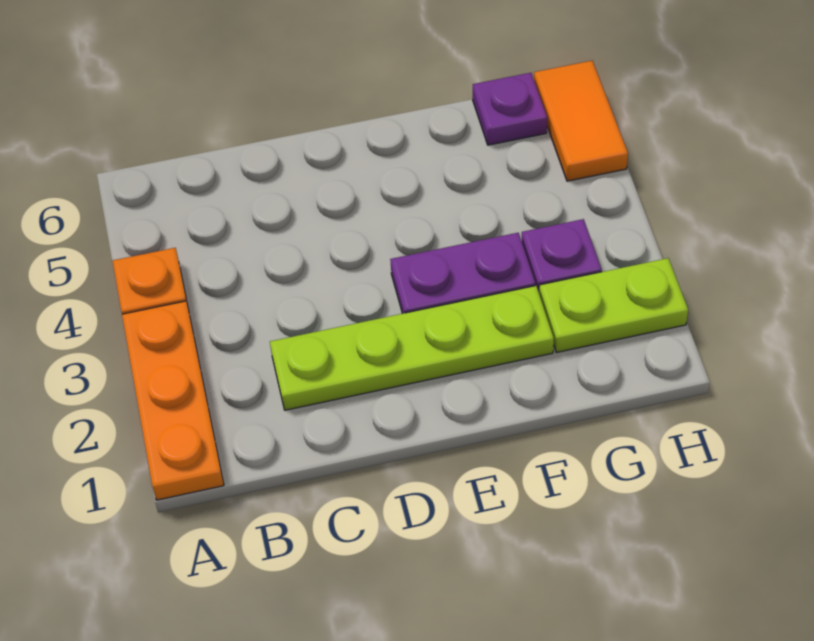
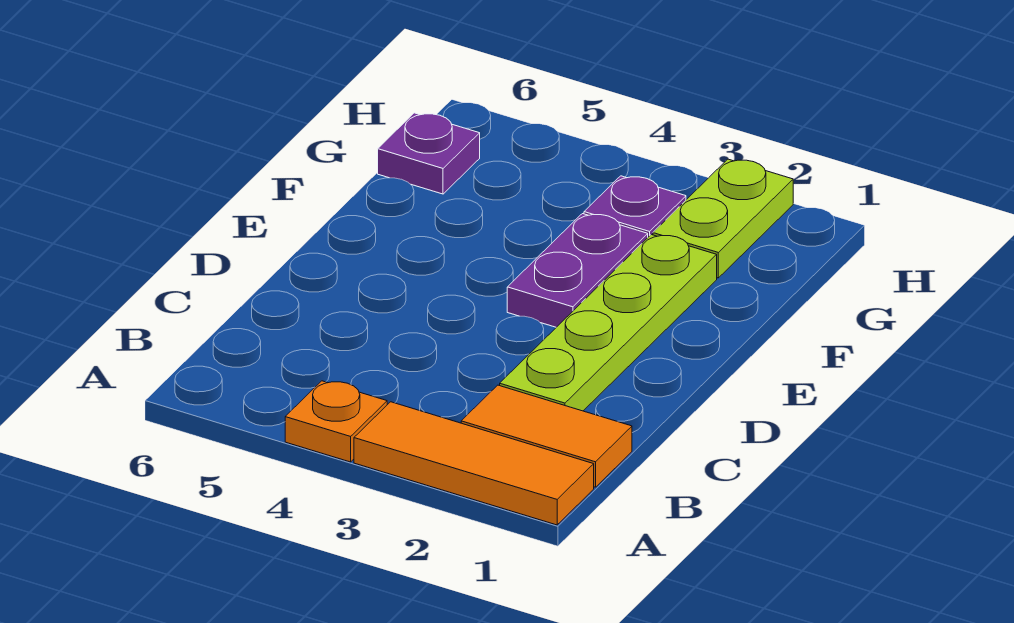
orange plate A1:A3 level 1 -> orange tile A1:A3 level 1
orange tile H5:H6 level 1 -> orange tile B1:B2 level 1

